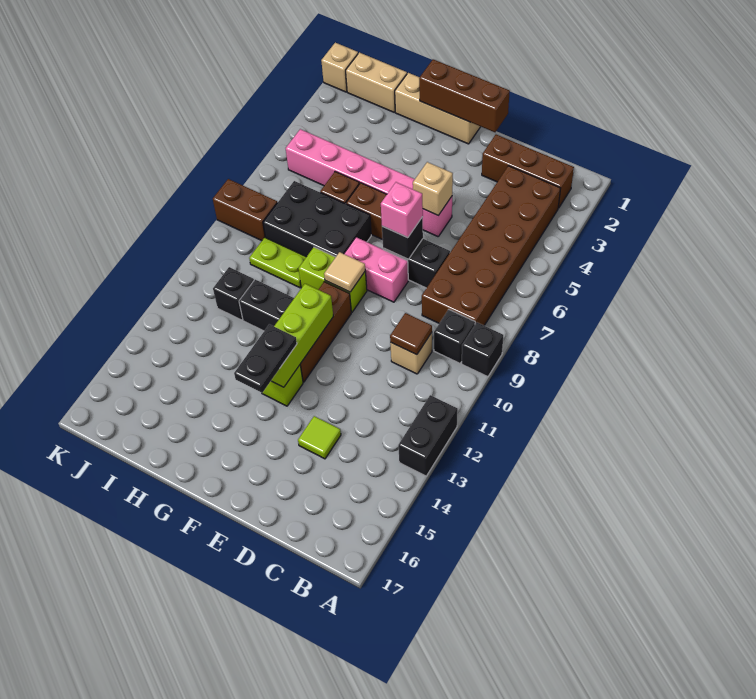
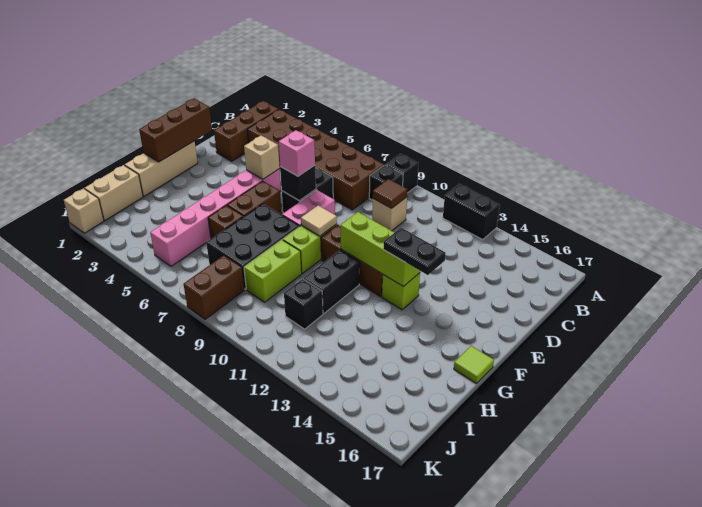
lime tile D14 level 1 -> lime tile G17 level 1
lime plate H9:I9 level 1 -> lime brick H9:I9 level 1

